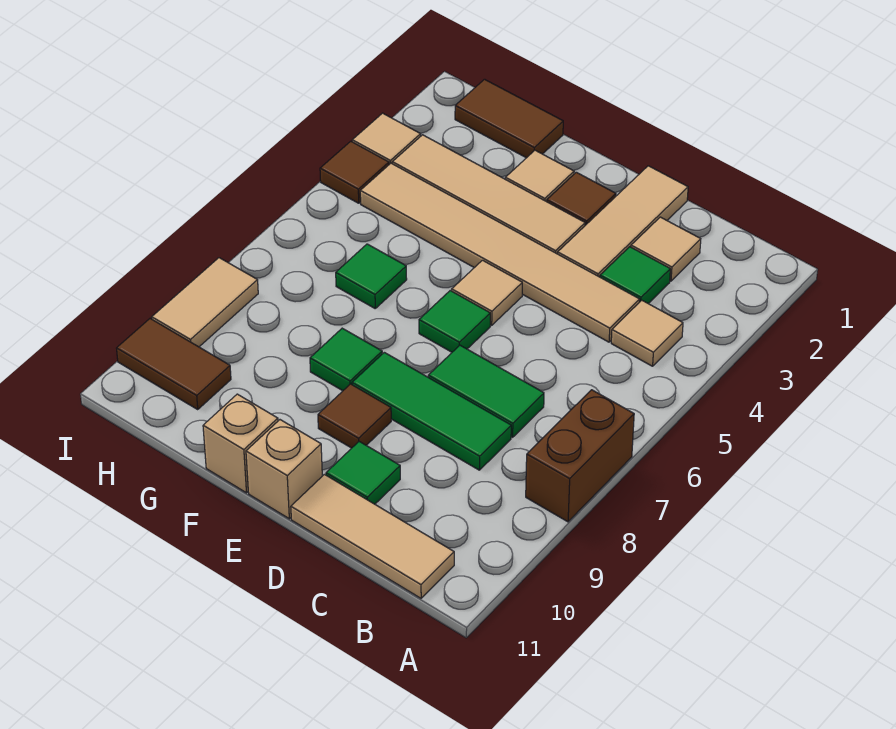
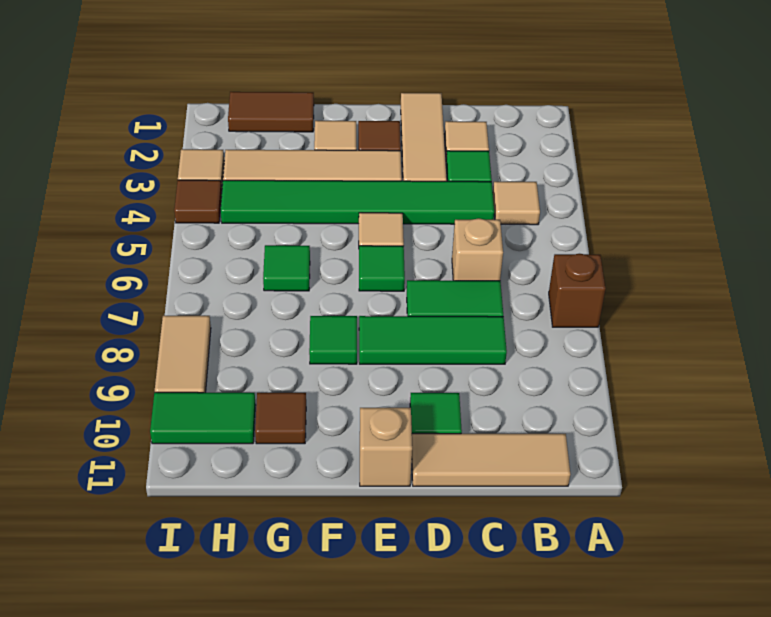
brown brick A7:A8 level 1 -> brown brick A7 level 1
tan tile C4:H4 level 1 -> green tile C4:H4 level 1
brown tile E9 level 1 -> brown tile G10 level 1
tan brick F11 level 1 -> tan brick C6 level 1
brown tile H10:I10 level 1 -> green tile H10:I10 level 1

